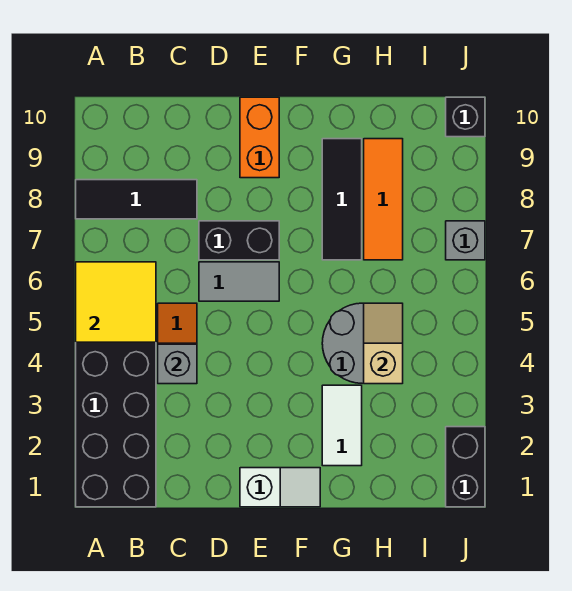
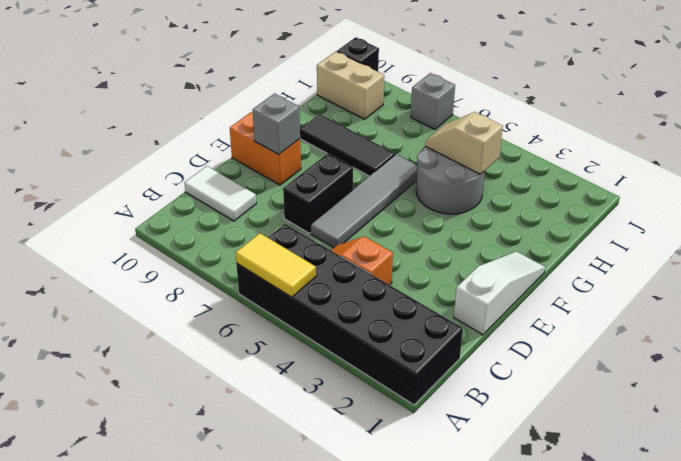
yellow tile A5:B6 level 2 -> yellow tile A5:A6 level 2
black tile A8:C8 level 1 -> none
grey brick C4 level 2 -> grey brick E9 level 2
grey tile D6:E6 level 1 -> grey tile D6:G6 level 1
white slope E1:F1 level 1 top E -> white slope D1:F1 level 1 top D
white tile G2:G3 level 1 -> white tile C9:C10 level 1
orange tile H7:H9 level 1 -> none
none -> tan brick I9:I10 level 1
black brick J1:J2 level 1 -> none

